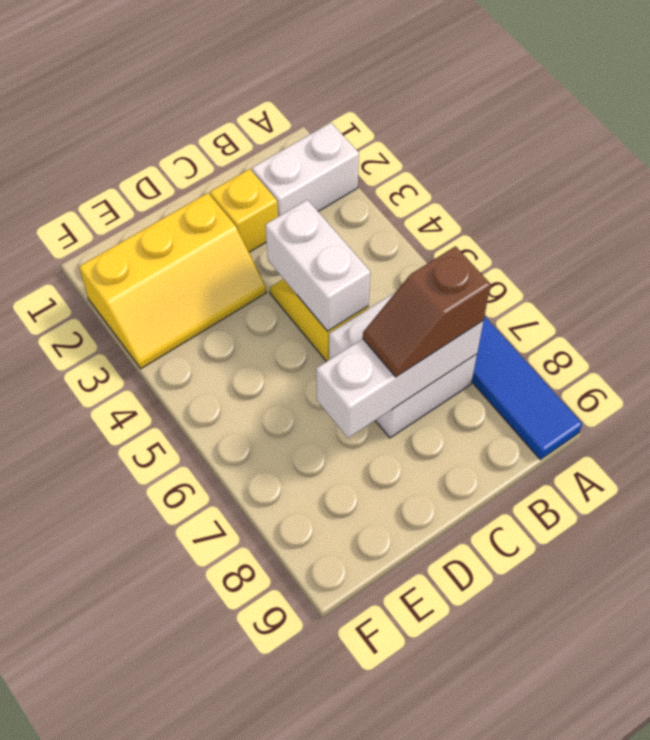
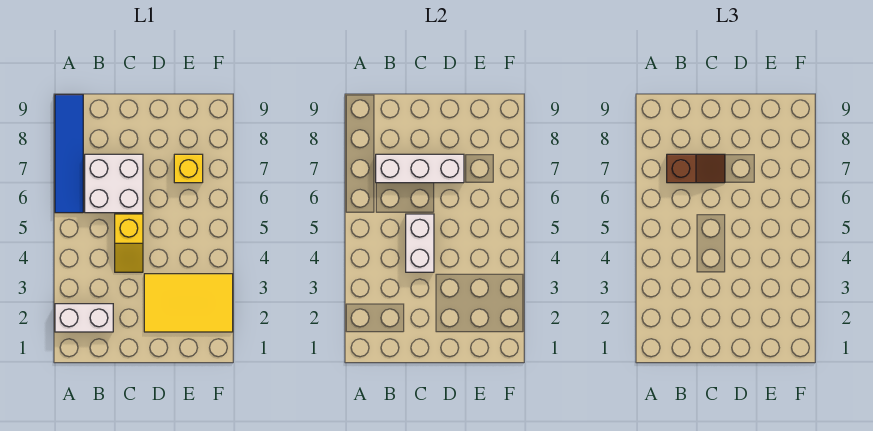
yellow brick C2 level 1 -> yellow brick E7 level 1
yellow slope D2:F3 level 1 top 2 -> yellow tile D2:F3 level 1

